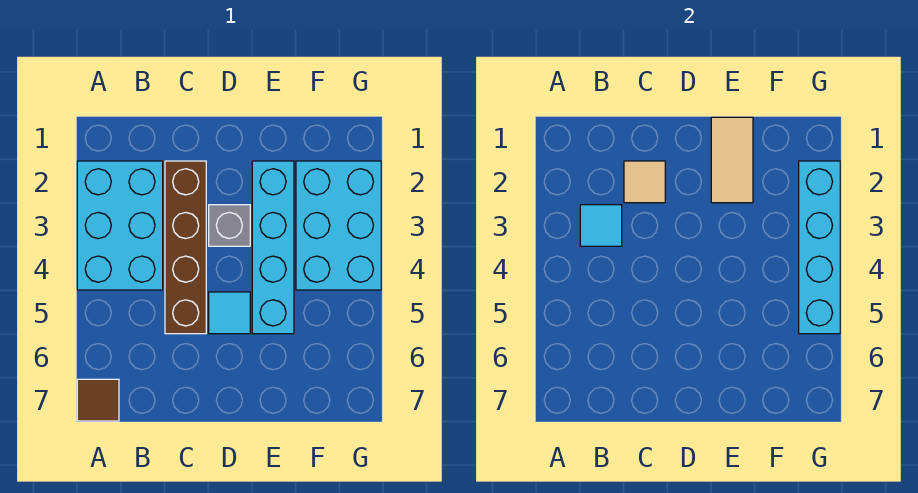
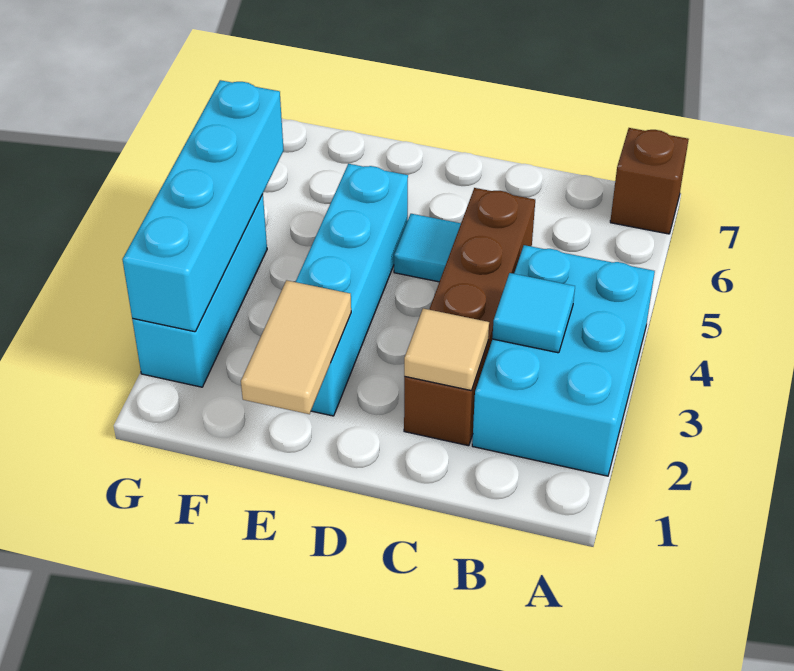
brown tile A7 level 1 -> brown brick A7 level 1
grey brick D3 level 1 -> none
cyan brick F2:G4 level 1 -> cyan brick G2:G4 level 1

